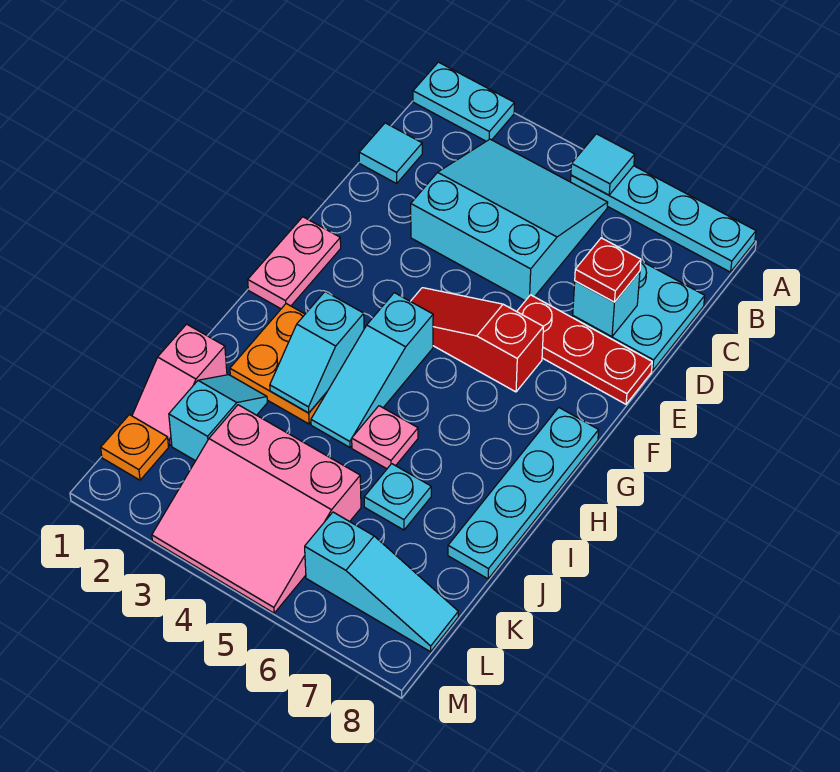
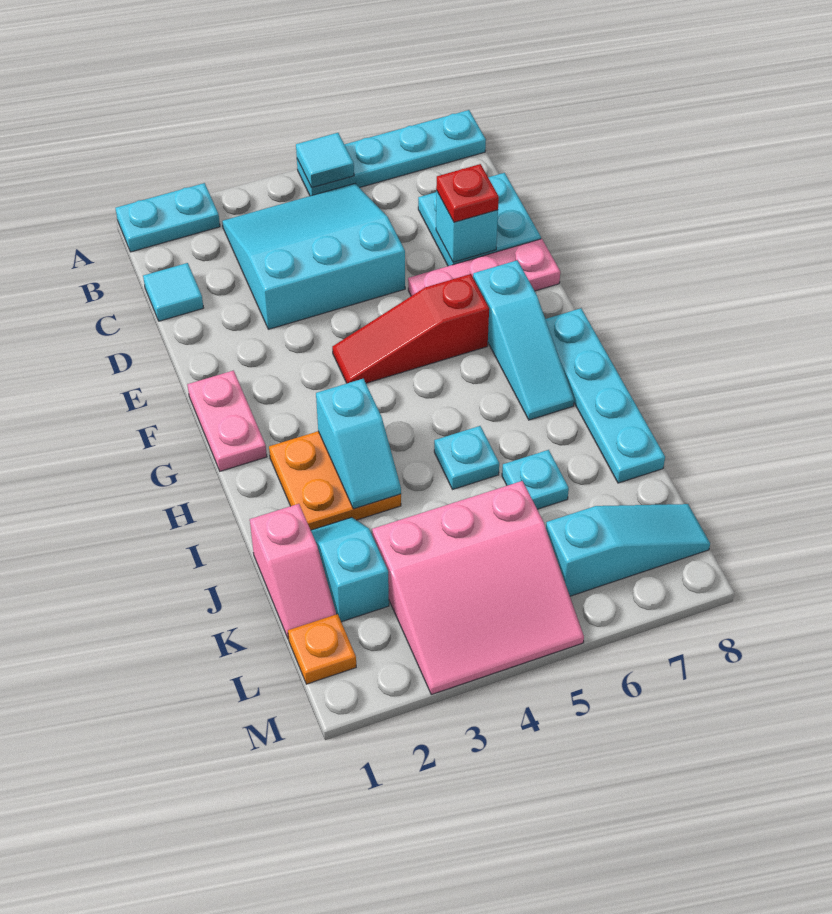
red plate E6:E8 level 1 -> pink plate E6:E8 level 1
cyan slope G4:I4 level 1 top G -> cyan slope F7:H7 level 1 top F
pink plate I5 level 1 -> cyan plate I5 level 1

